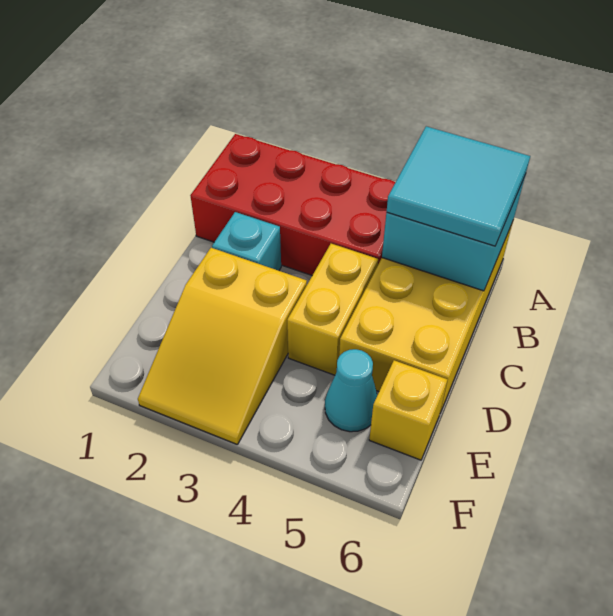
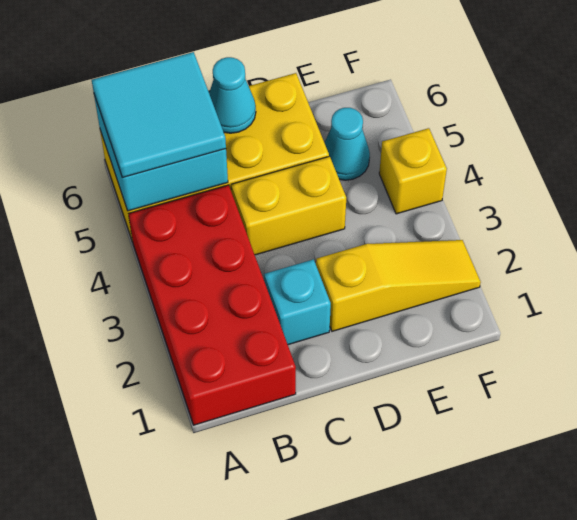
none -> cyan cone C6 level 2
yellow slope D2:F3 level 1 top D -> yellow slope D2:F2 level 1 top D
yellow brick E6 level 1 -> yellow brick F4 level 1

